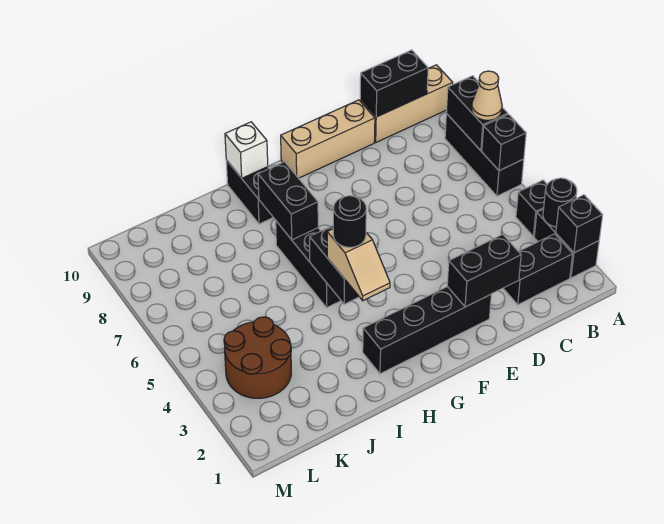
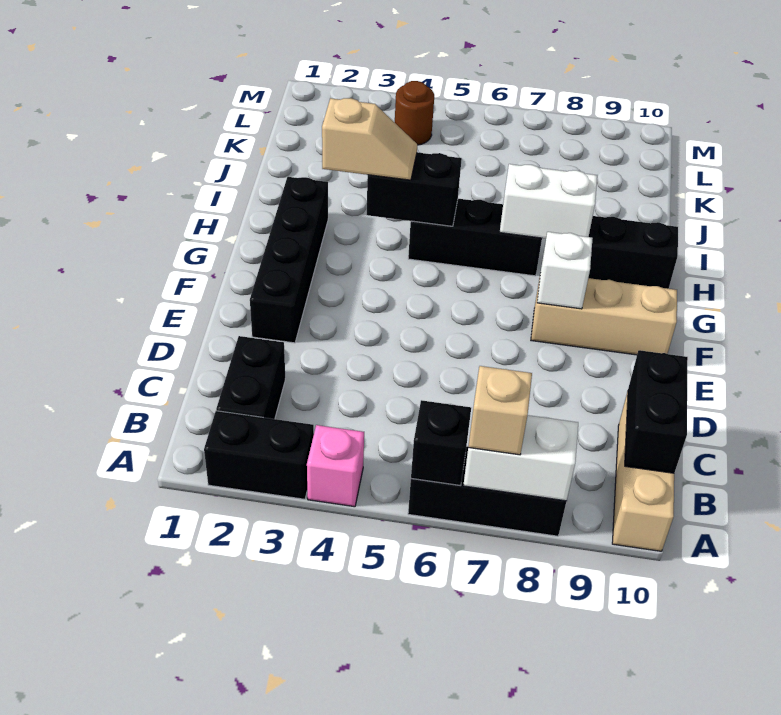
black brick A2 level 2 -> none
black round brick A3 level 2 -> none
black brick A4 level 1 -> pink brick A4 level 1
black brick A7:A8 level 2 -> white brick A7:A8 level 2
tan cone A7 level 3 -> tan brick A7 level 3
black brick D2:E2 level 2 -> none
tan brick D10:F10 level 1 -> tan brick F8:F10 level 1
tan slope H3:H4 level 3 top 4 -> tan slope H3:H4 level 3 top 3
black round brick H4 level 4 -> none
black brick H7:H8 level 2 -> white brick H7:H8 level 2
white brick H10 level 2 -> white brick F8 level 2
brown round brick K3:L4 level 1 -> brown round brick L4 level 1

